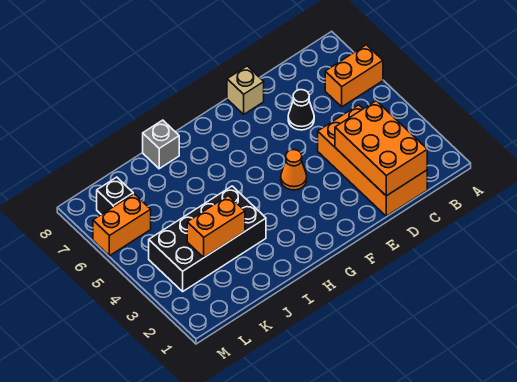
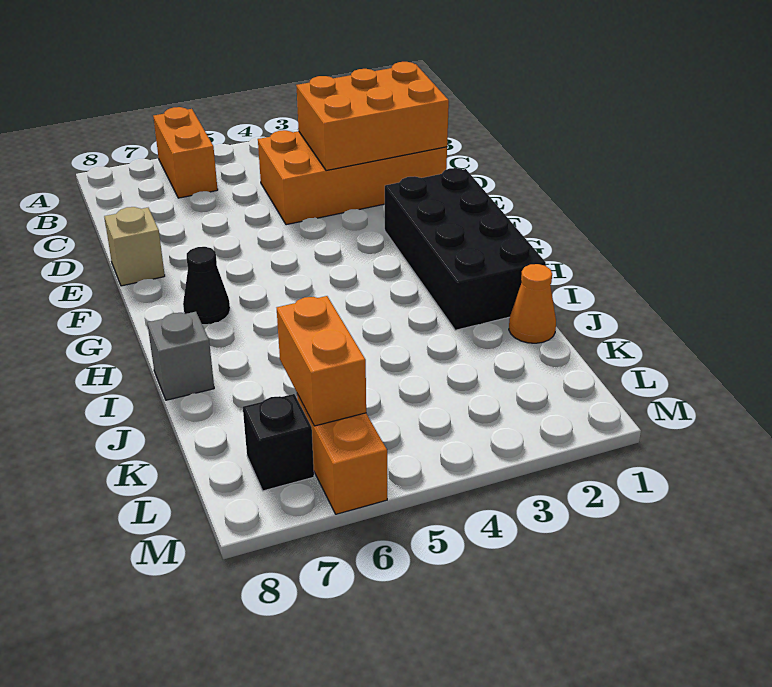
black cone D6 level 1 -> black cone G7 level 1
orange cone F4 level 1 -> orange cone J1 level 1
black brick I3:L4 level 1 -> black brick F1:I2 level 1
orange brick J3:K3 level 2 -> orange brick K6:L6 level 2

